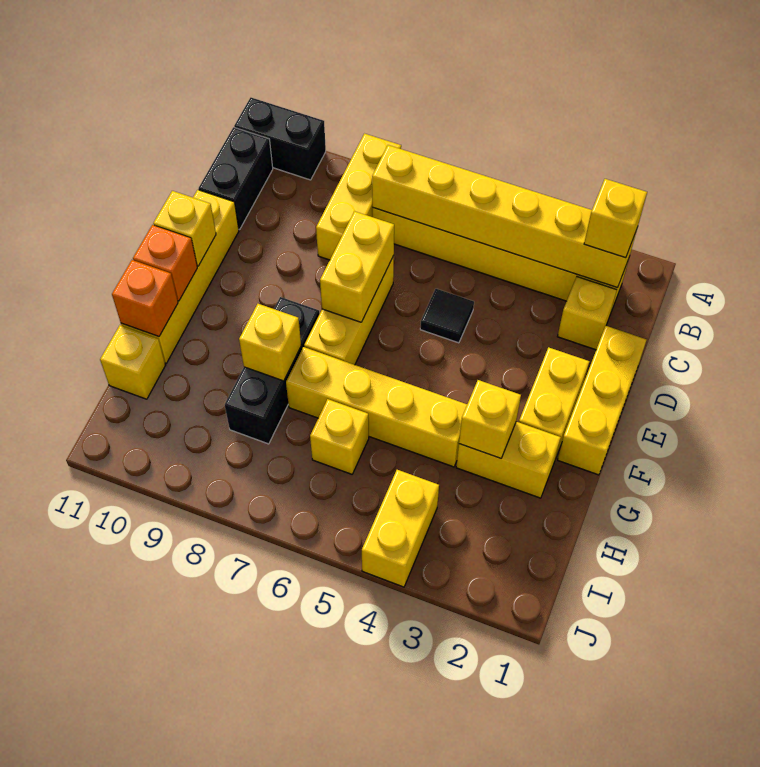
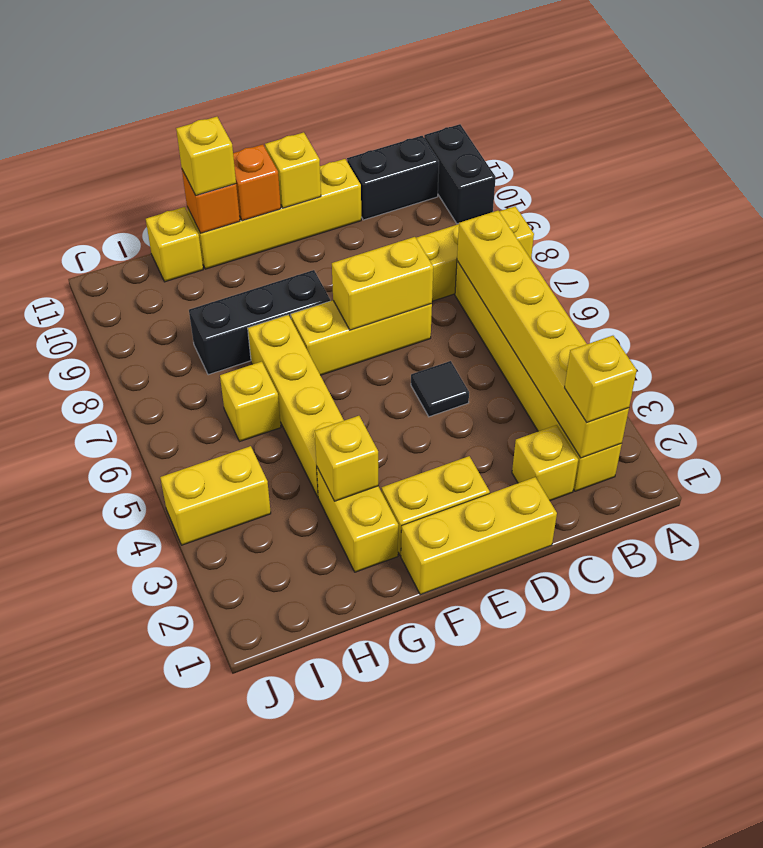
yellow brick G8 level 2 -> yellow brick G11 level 3

